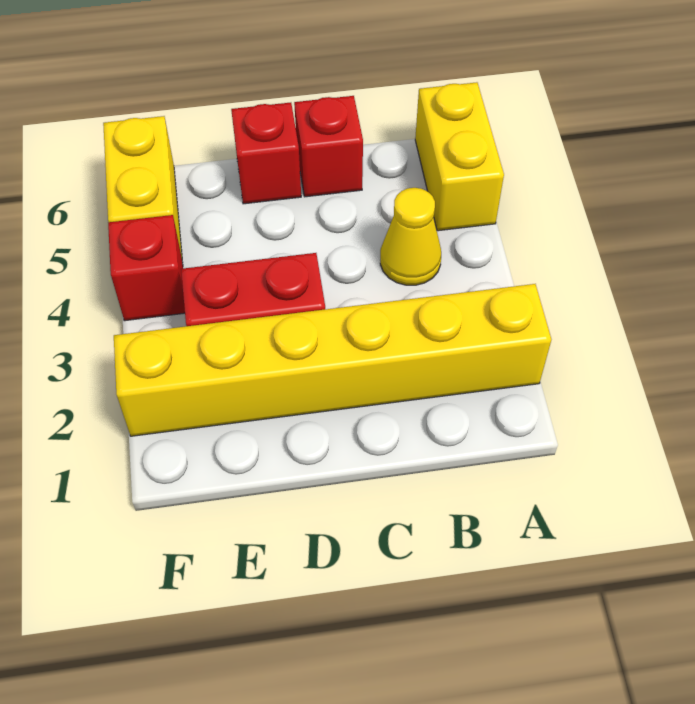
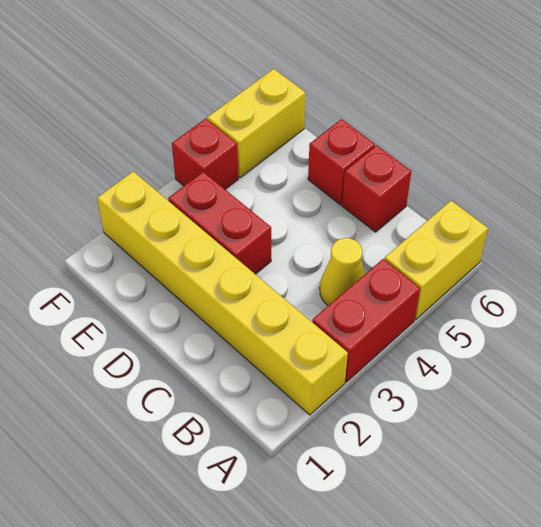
none -> red brick A3:A4 level 1

